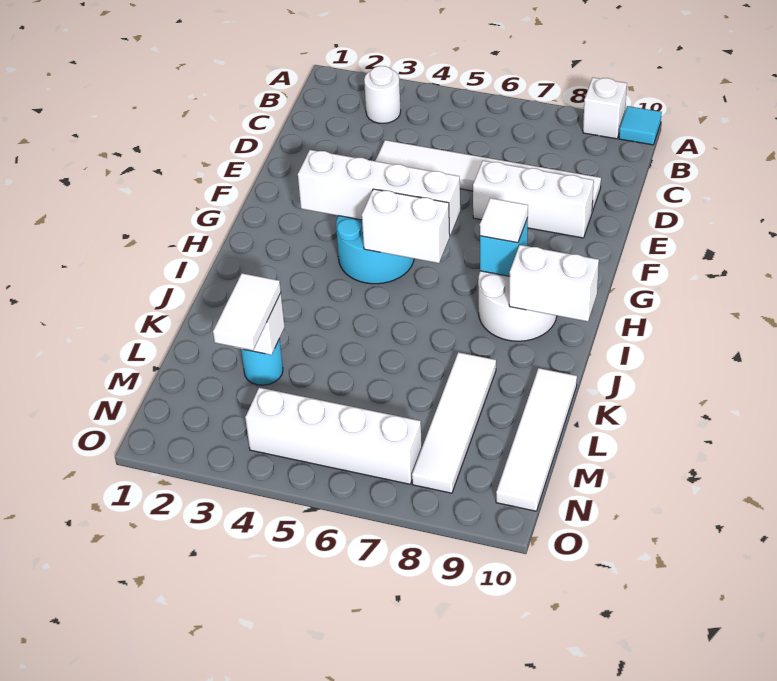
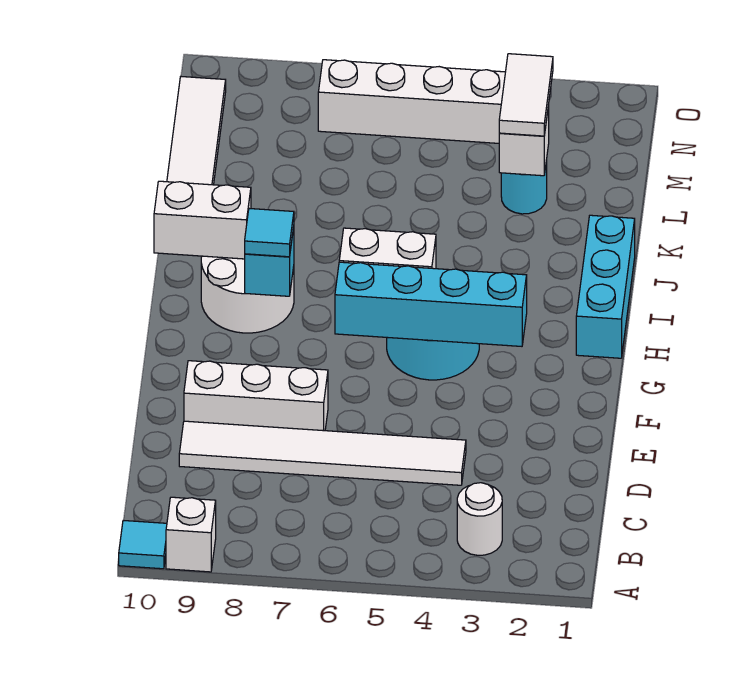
white brick G3:G6 level 2 -> cyan brick G3:G6 level 2
none -> cyan brick H1:J1 level 1
white tile H8 level 3 -> cyan tile H8 level 3
white tile K8:N8 level 1 -> none

